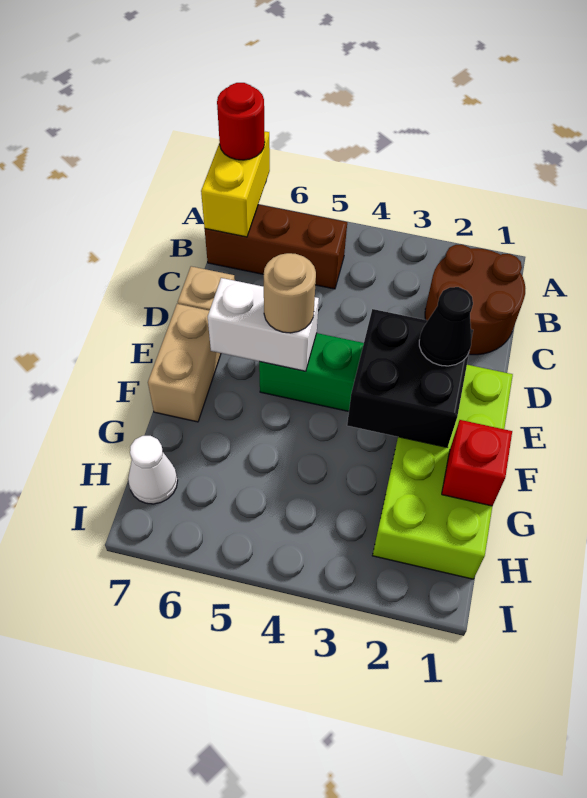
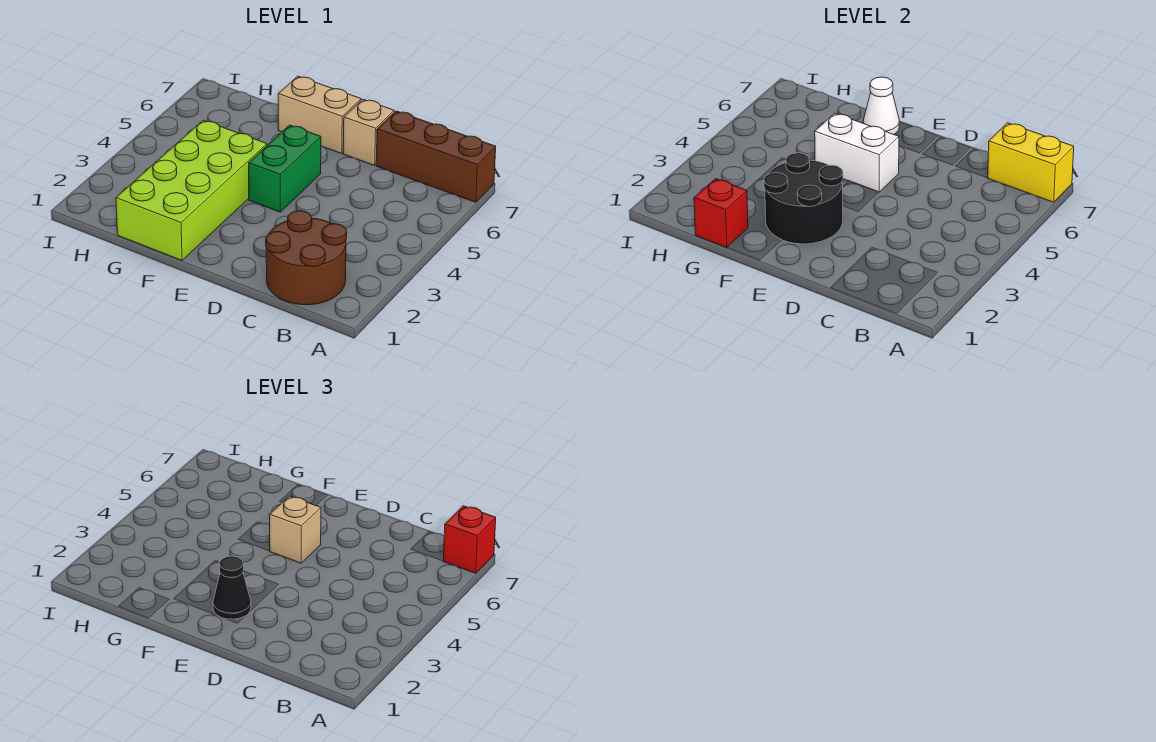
red round brick A7 level 3 -> red brick A7 level 3
brown brick B5:B7 level 1 -> brown brick A7:C7 level 1
lime brick E1:H2 level 1 -> lime brick F1:G4 level 1
black brick E2:F3 level 2 -> black round brick E2:F3 level 2
white brick E5:E6 level 2 -> white brick E5:F5 level 2
tan round brick E5 level 3 -> tan brick E5 level 3
white cone H7 level 1 -> white cone F7 level 2

